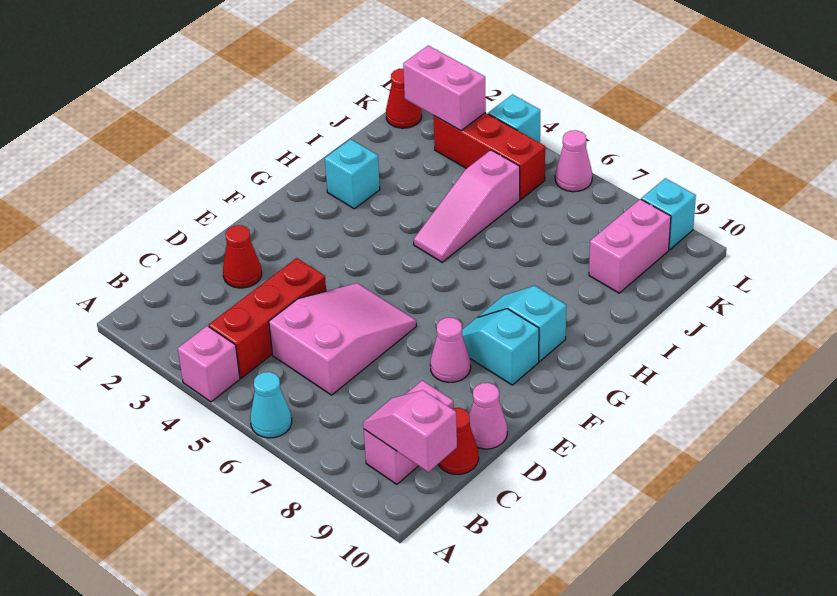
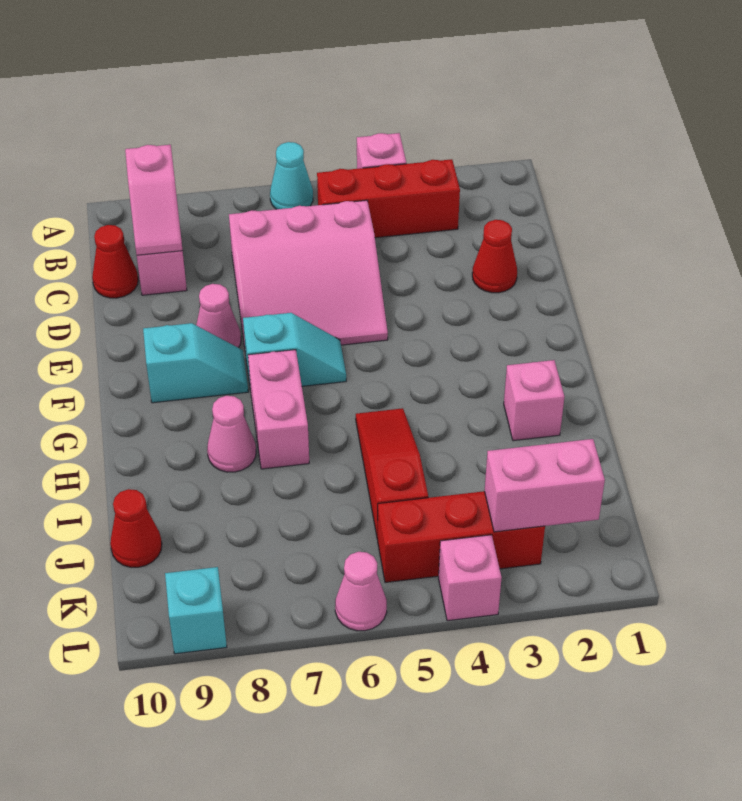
red brick B4:D4 level 1 -> red brick B3:B5 level 1
pink slope B9:B10 level 2 top 10 -> pink slope B9:C9 level 2 top B
pink slope C5:E6 level 1 top C -> pink slope C5:E7 level 1 top C
pink cone D10 level 1 -> pink cone H8 level 1
cyan slope G8:G9 level 1 top 9 -> cyan slope F6:F7 level 1 top 7
cyan brick H2 level 1 -> pink brick H2 level 1
pink slope H5:J5 level 1 top J -> red slope H5:J5 level 1 top J
pink brick J9:K9 level 1 -> pink brick G7:H7 level 1
red cone K1 level 1 -> red cone J10 level 1
cyan brick L4 level 1 -> pink brick L4 level 1

